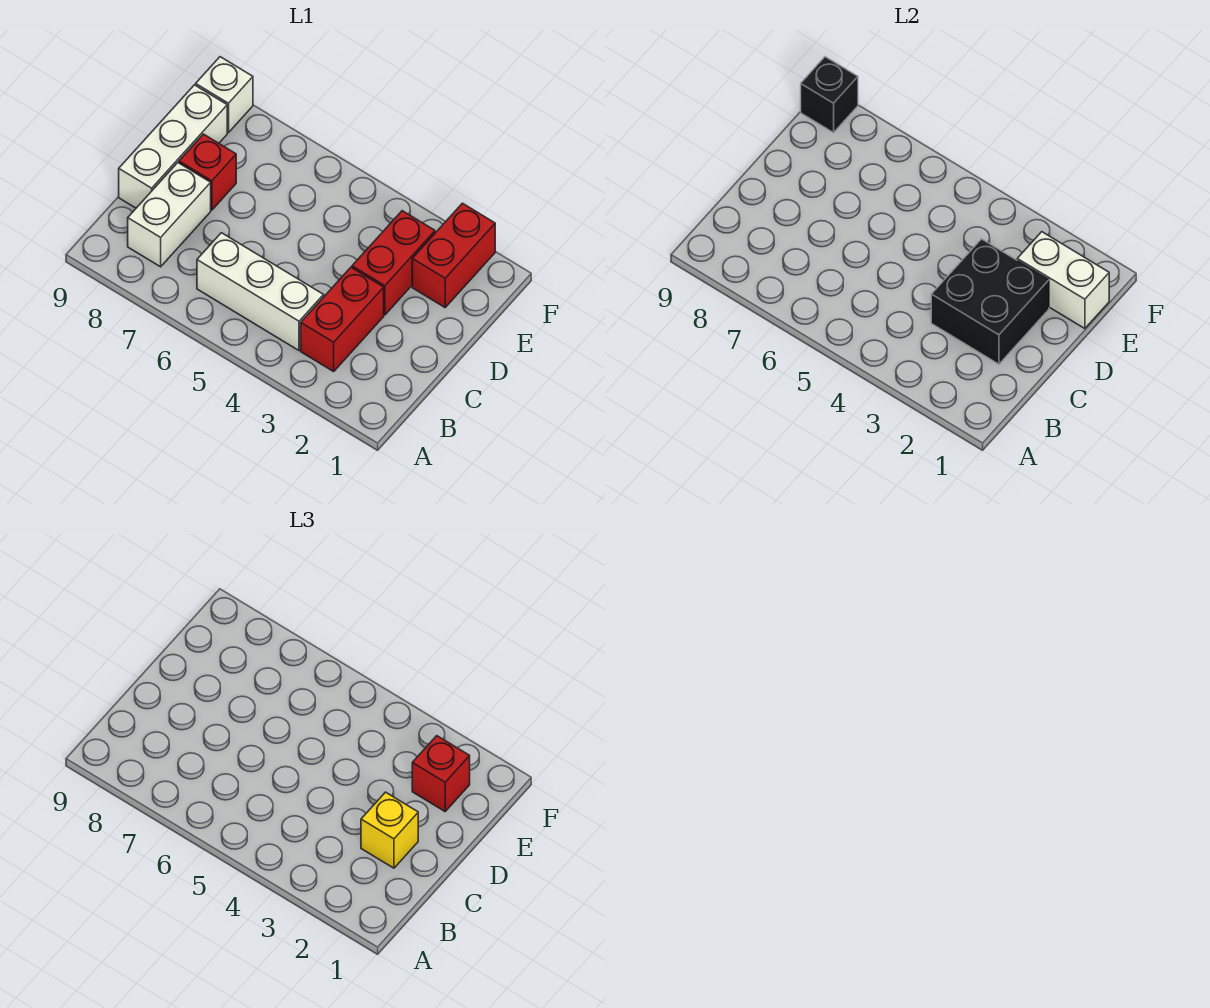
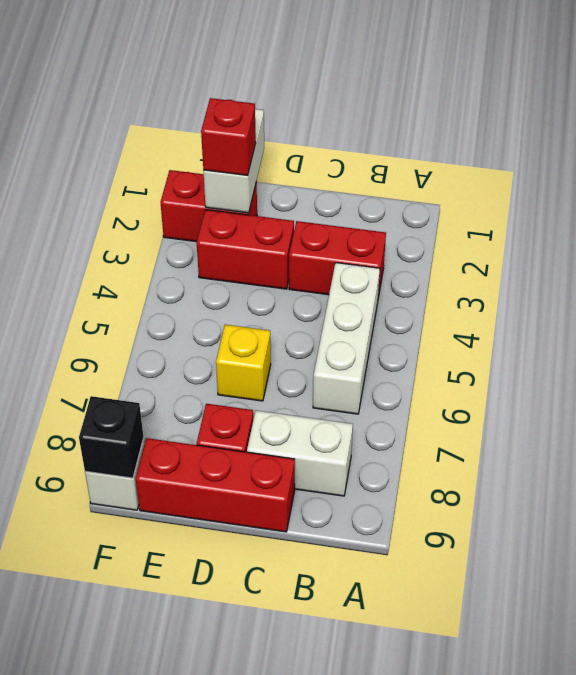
black brick C2:D3 level 2 -> none
yellow brick C2 level 3 -> yellow brick D6 level 1
white brick C9:E9 level 1 -> red brick C9:E9 level 1

